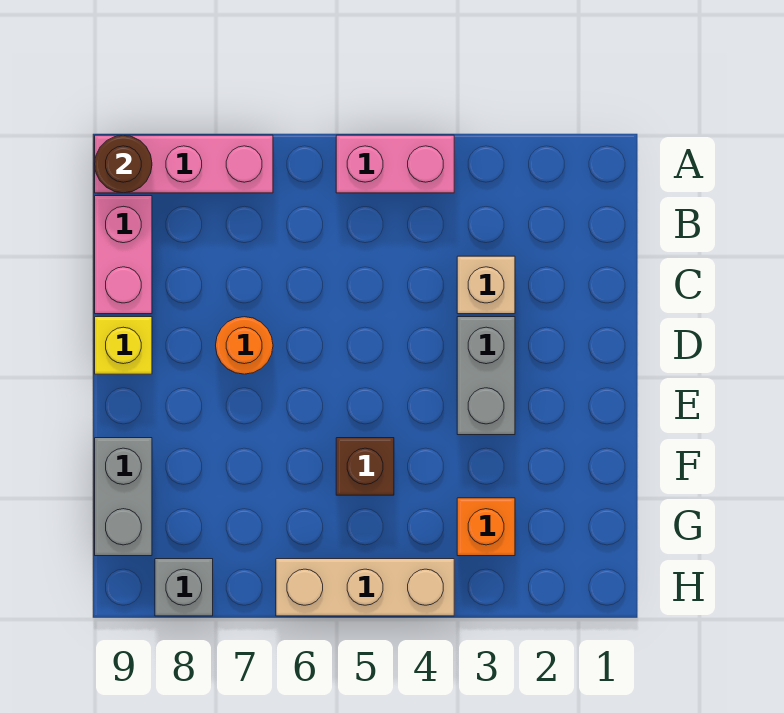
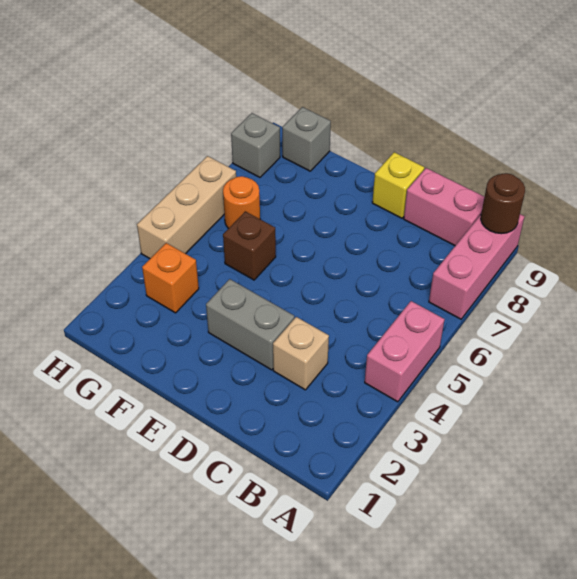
orange round brick D7 level 1 -> orange round brick G6 level 1
grey brick F9:G9 level 1 -> grey brick G9 level 1

